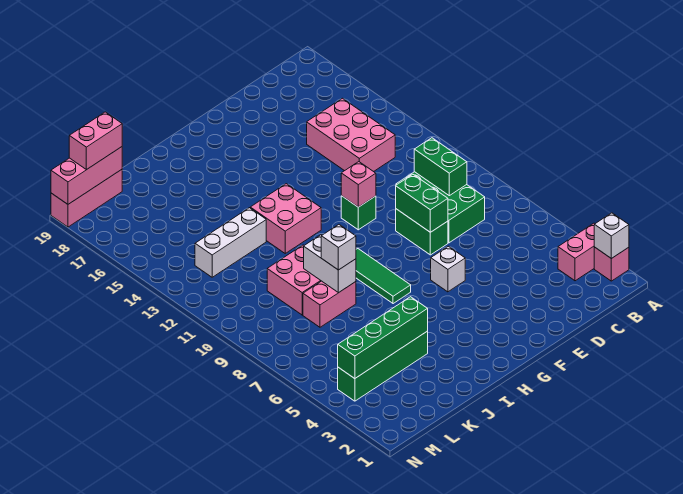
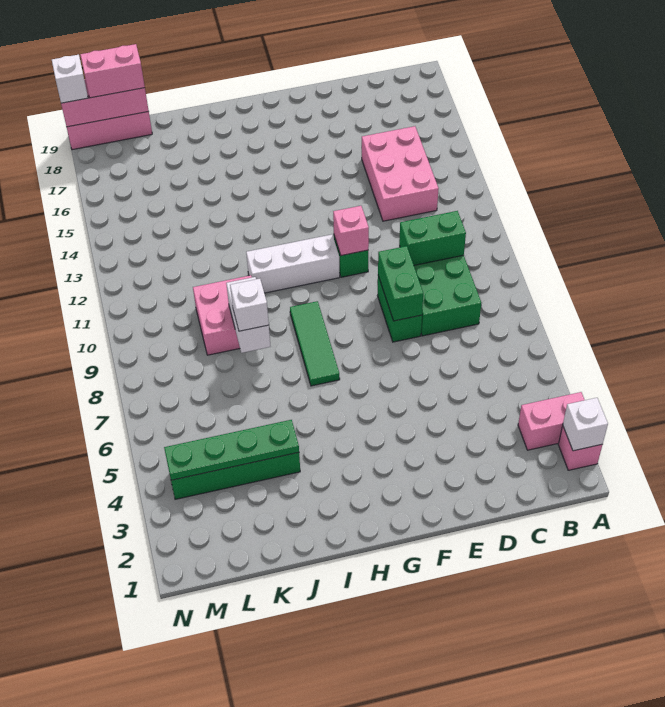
green brick C9:C10 level 2 -> green brick C10:D10 level 2
white brick F6 level 1 -> white brick N19 level 3
pink brick H12:I13 level 1 -> none
green brick J4:M4 level 2 -> green plate J4:M4 level 2
pink brick J8:K8 level 1 -> none
white brick J13:L13 level 1 -> white brick G11:I11 level 1

